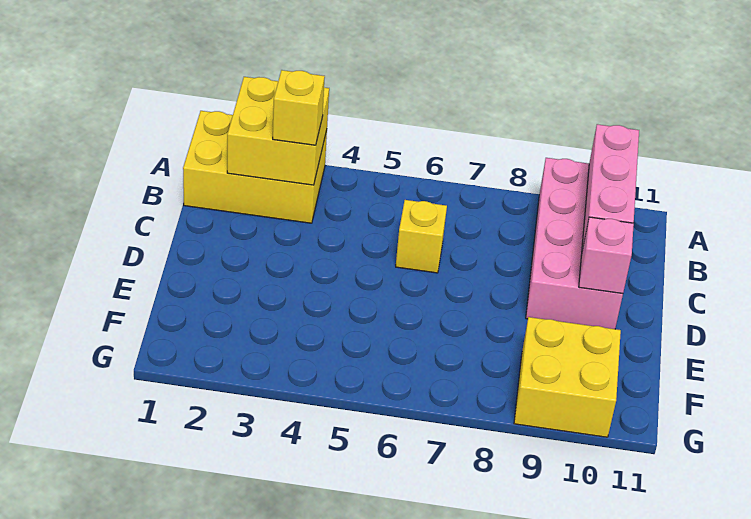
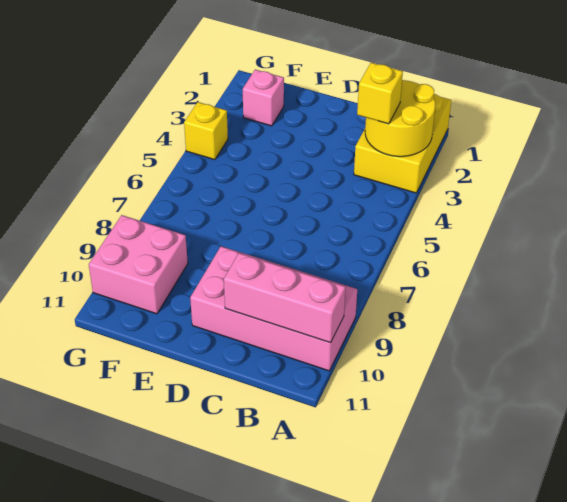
yellow brick A2:B3 level 2 -> yellow round brick A2:B3 level 2
yellow brick C6 level 1 -> yellow brick G4 level 1
pink brick D10 level 2 -> pink brick F2 level 1
yellow brick F9:G10 level 1 -> pink brick F9:G10 level 1

